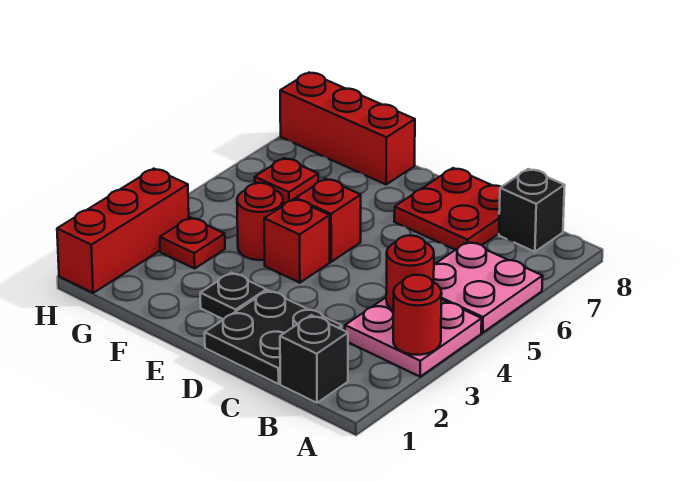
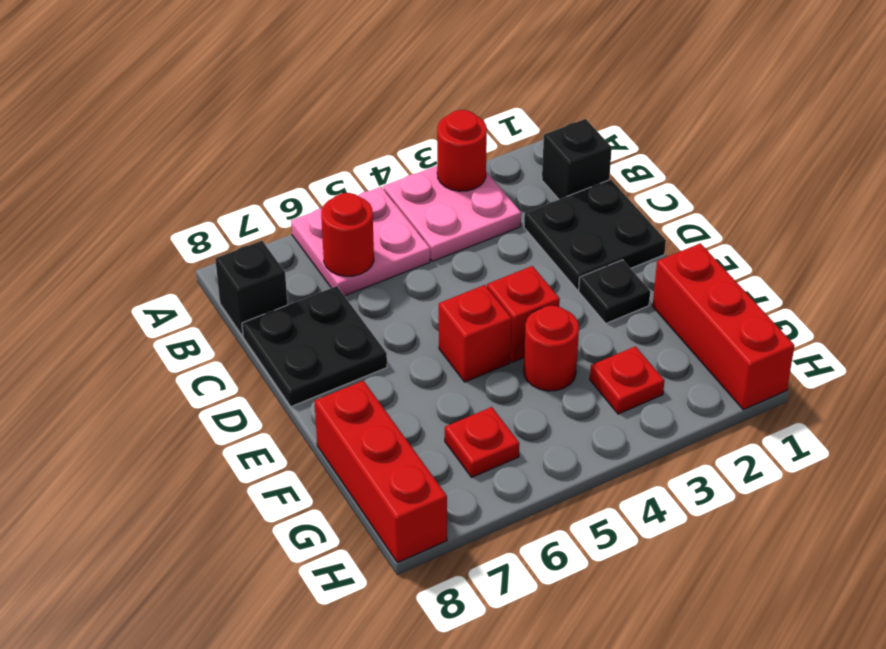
red round brick B4 level 2 -> red round brick B6 level 2
red plate C7:D8 level 1 -> black plate C7:D8 level 1
red brick H1:H3 level 1 -> red brick F1:H1 level 1

